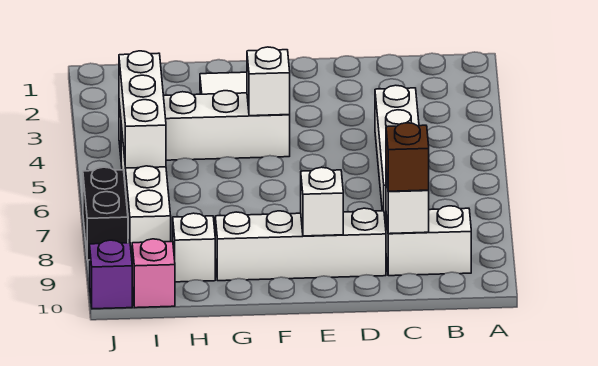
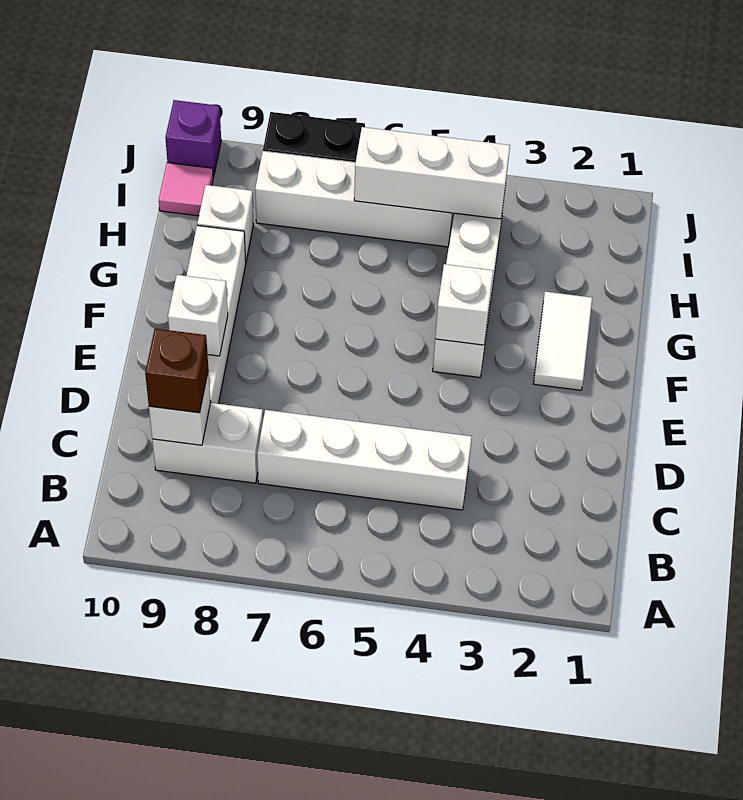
white brick B9:C9 level 1 -> white brick C8:C9 level 1
pink brick I10 level 1 -> pink tile I10 level 1

